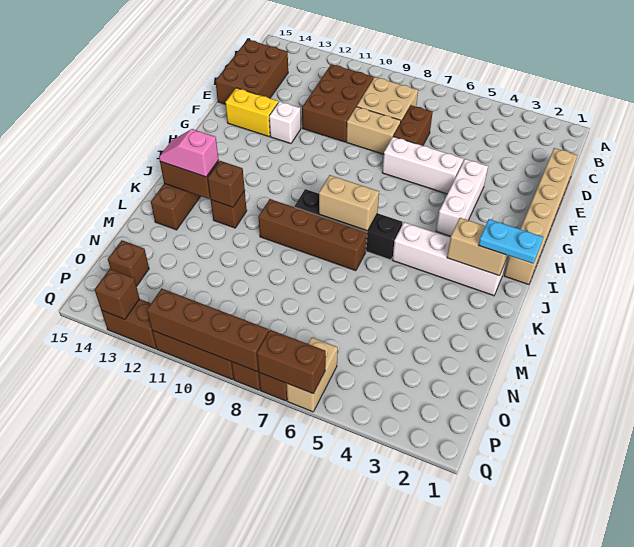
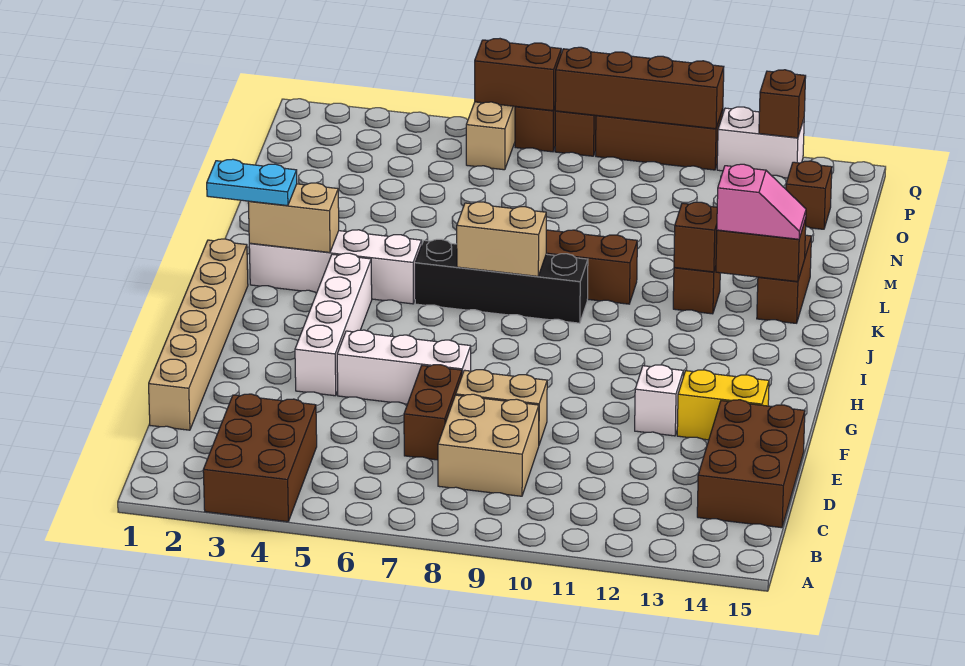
brown brick C10:E11 level 1 -> brown brick A3:C4 level 1
white brick F4:H4 level 1 -> white brick F4:I4 level 1
brown brick Q12:Q13 level 1 -> white brick Q12:Q13 level 1

